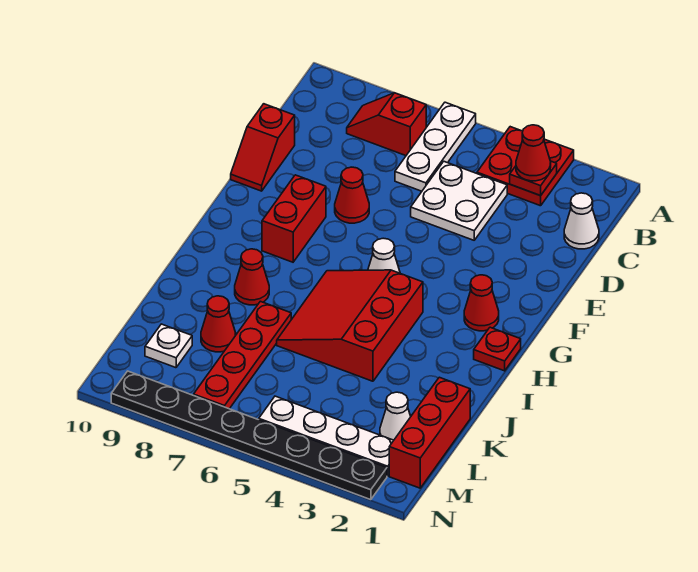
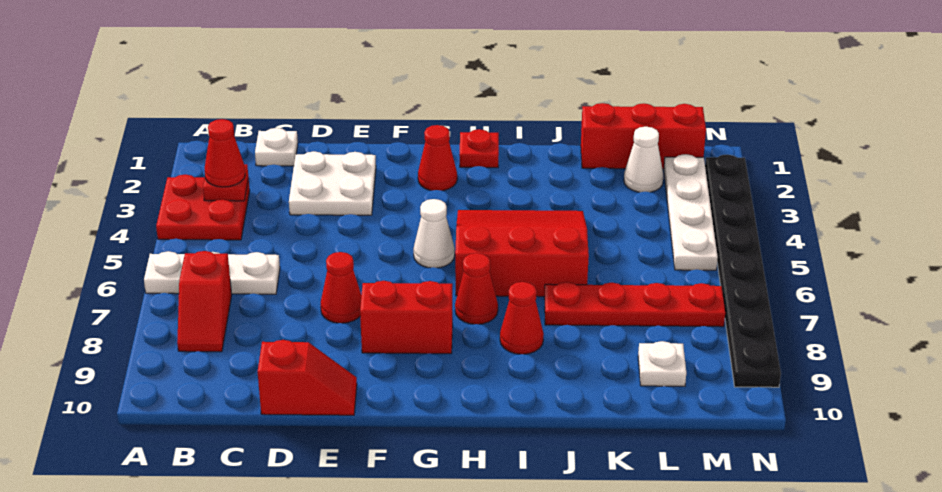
white cone C1 level 1 -> white plate C1 level 1
white plate C4:D5 level 1 -> white plate D2:E3 level 1
red slope H4:J6 level 1 top 4 -> red slope H4:J6 level 1 top 6
red cone K8 level 1 -> red cone H7 level 1

